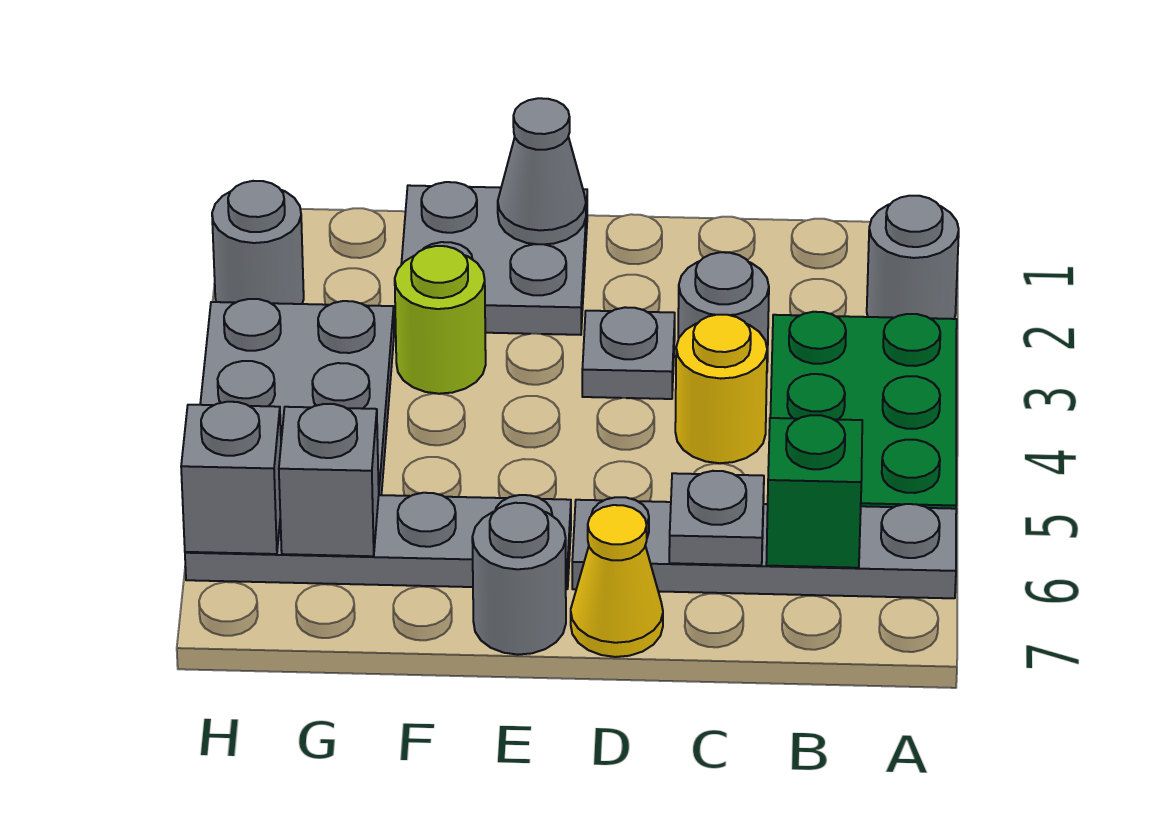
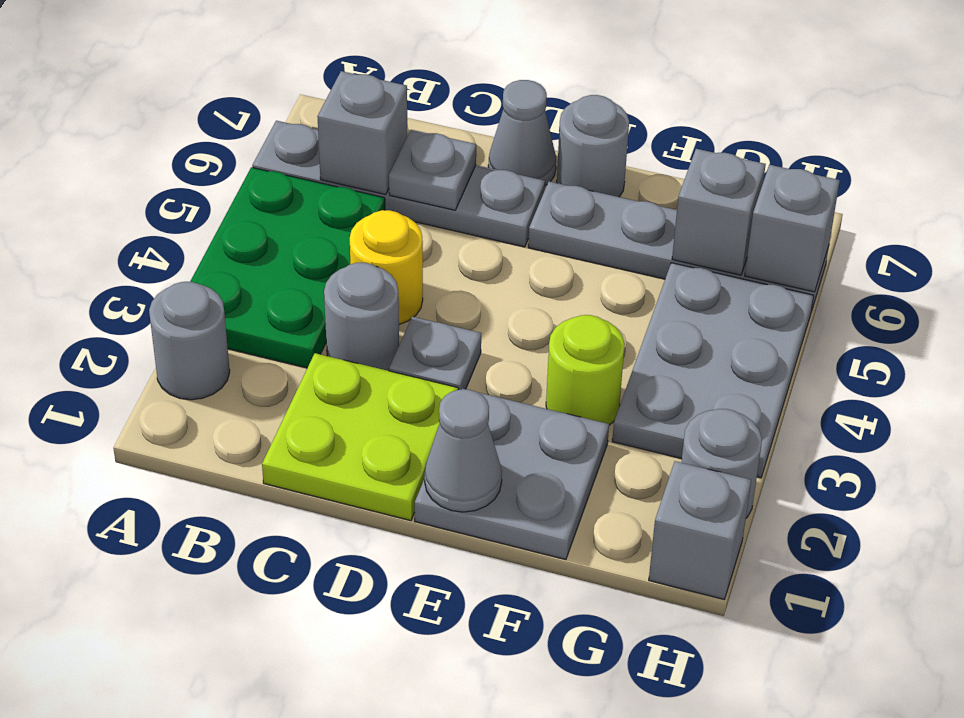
green brick B6 level 2 -> grey brick B6 level 2
none -> lime plate C1:D2 level 1
yellow cone D7 level 1 -> grey cone D7 level 1
none -> grey brick H1 level 1

